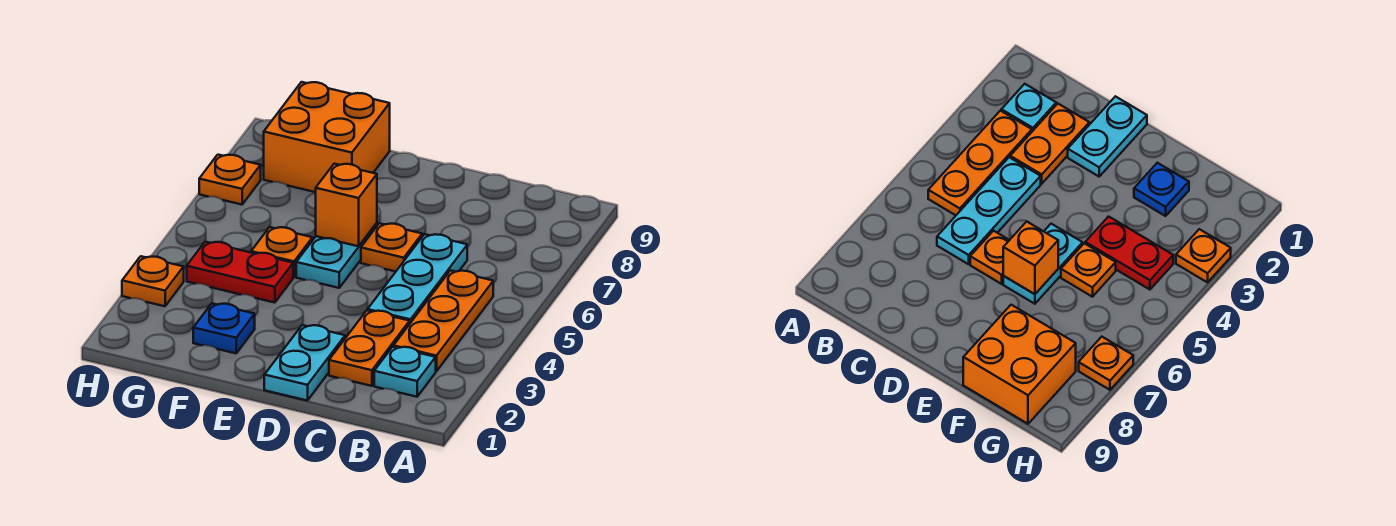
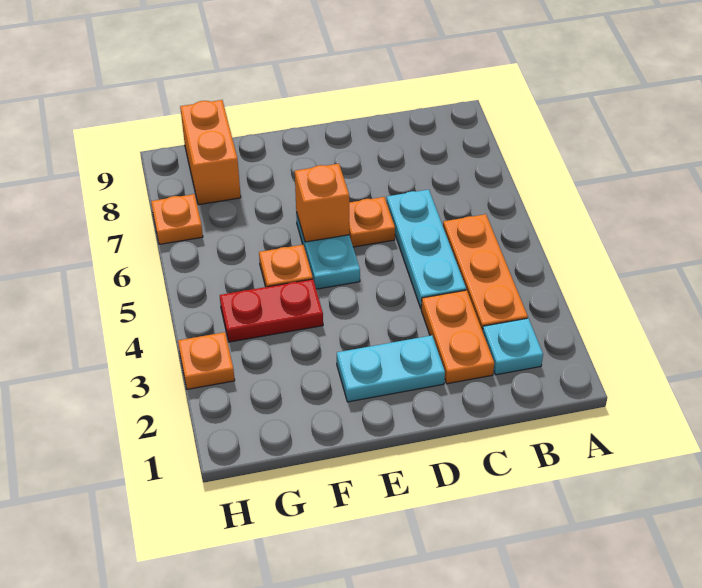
cyan plate D1:D2 level 1 -> cyan plate D2:E2 level 1
blue plate F2 level 1 -> none
orange brick F8:G9 level 1 -> orange brick G8:G9 level 1

